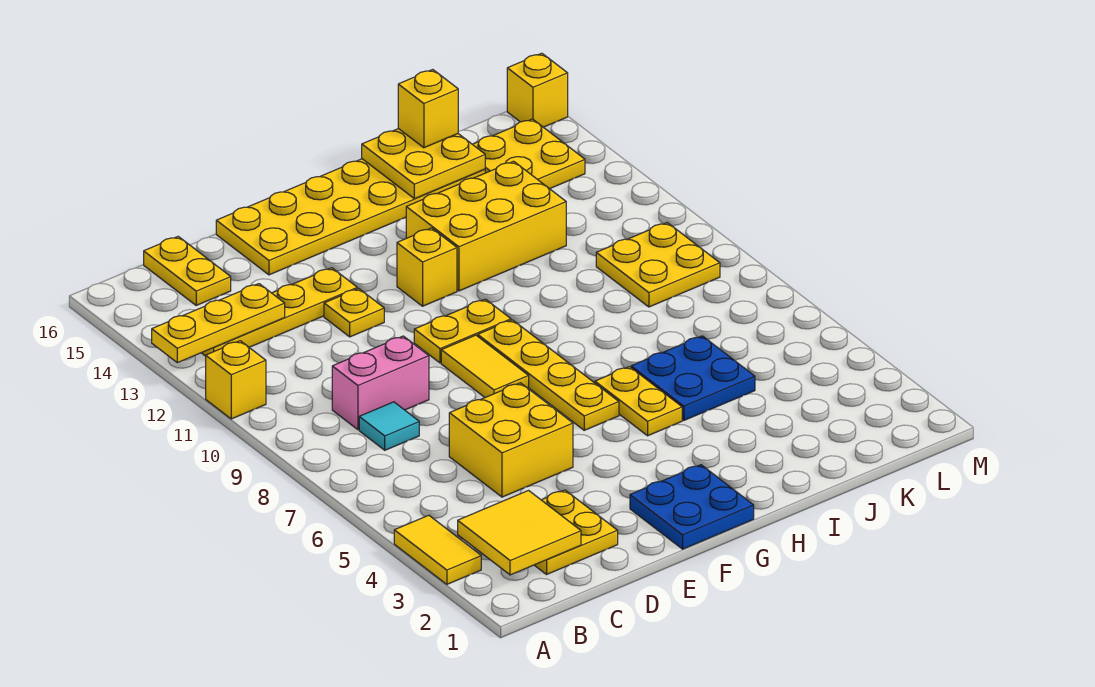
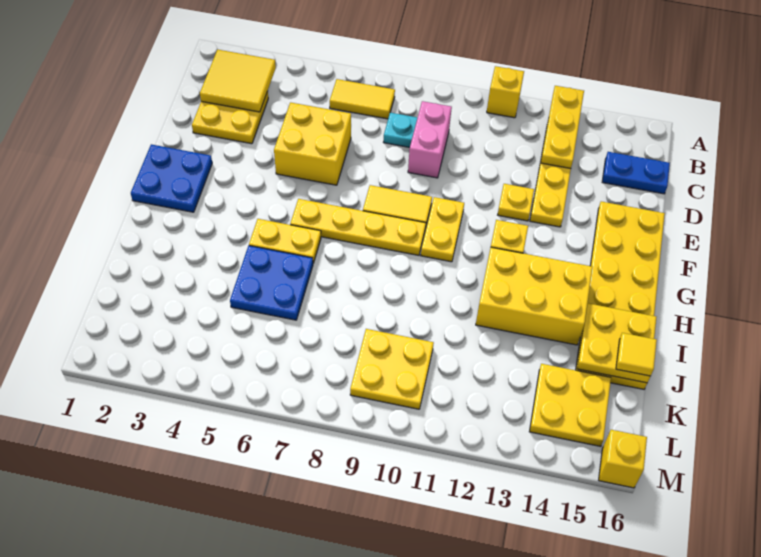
yellow tile A3:A4 level 1 -> yellow tile B6:B7 level 1
cyan tile C8 level 1 -> cyan plate C8 level 1
yellow plate C15:C16 level 1 -> blue plate C15:C16 level 1
yellow brick H12:J13 level 1 -> yellow brick H12:I14 level 1
yellow brick J16 level 3 -> yellow tile J16 level 3

